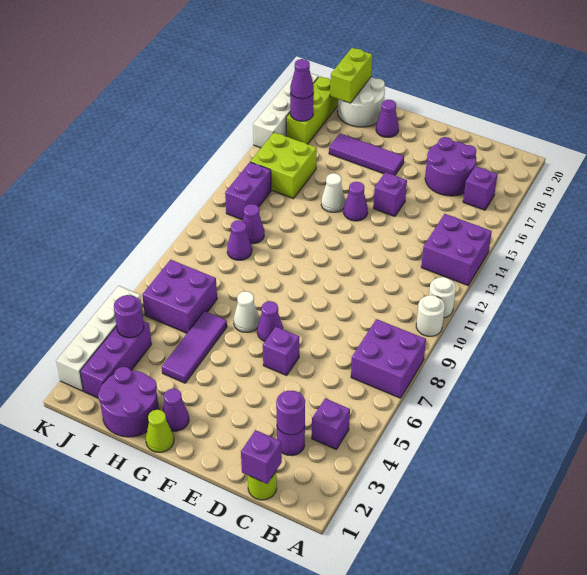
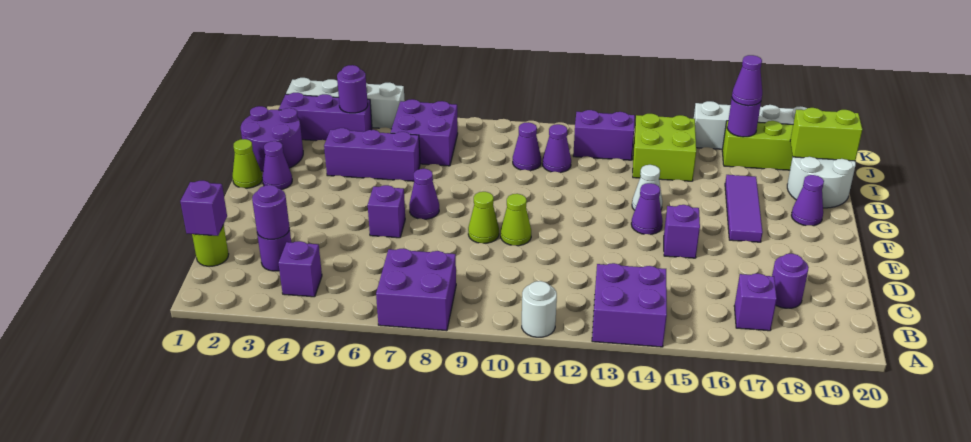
white round brick A10 level 1 -> none
purple round brick C17:D18 level 1 -> purple round brick C18 level 1
none -> lime cone E9 level 1
none -> lime cone E10 level 1
white cone G7 level 1 -> none
purple tile H4:H6 level 1 -> purple brick H4:H6 level 1

